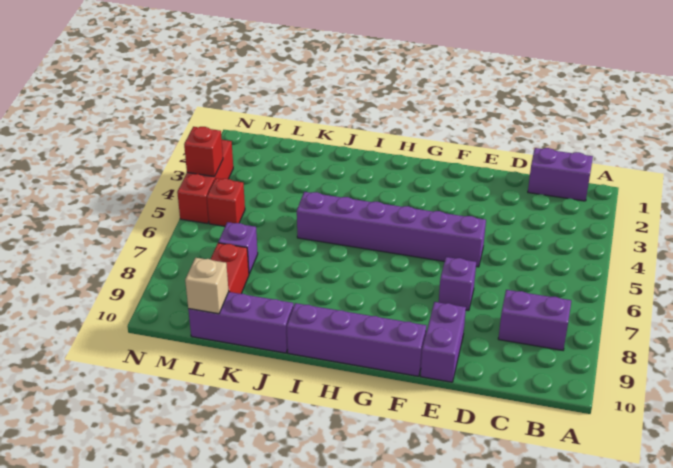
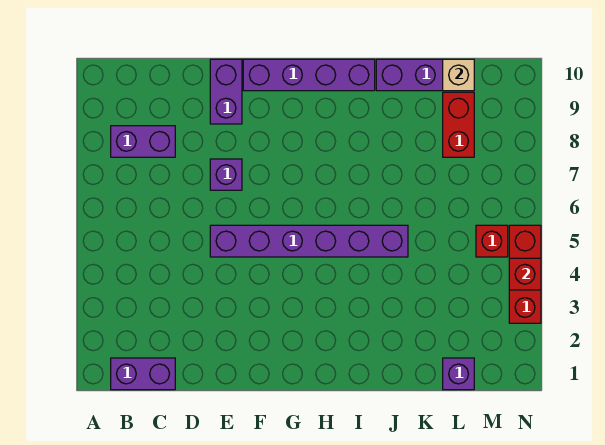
purple brick L7 level 1 -> purple brick L1 level 1

